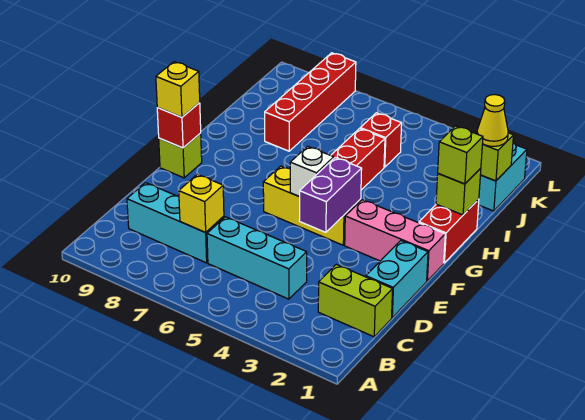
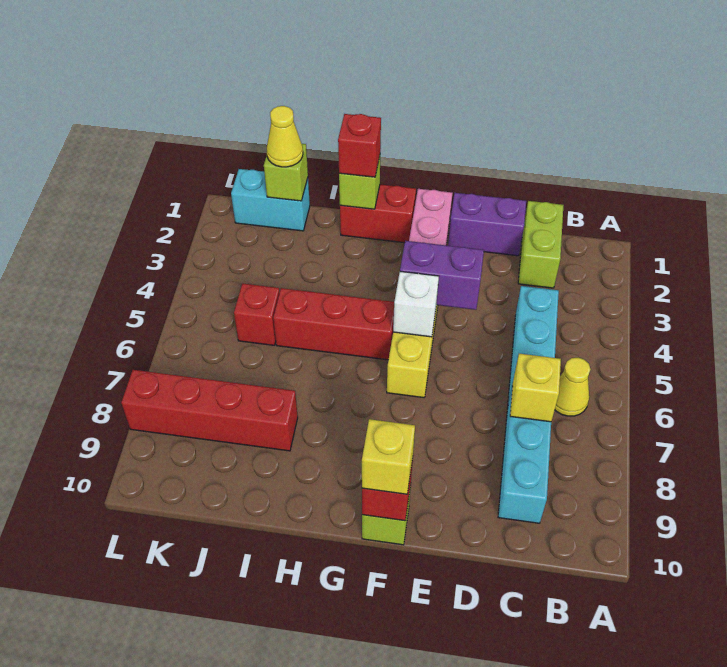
none -> yellow cone B6 level 1
cyan brick D1:E1 level 1 -> purple brick D1:E1 level 1
lime brick H1 level 3 -> red brick H1 level 3

